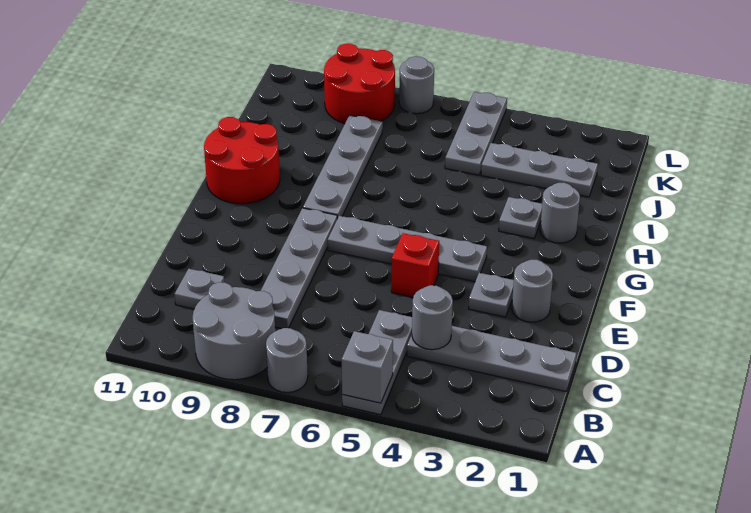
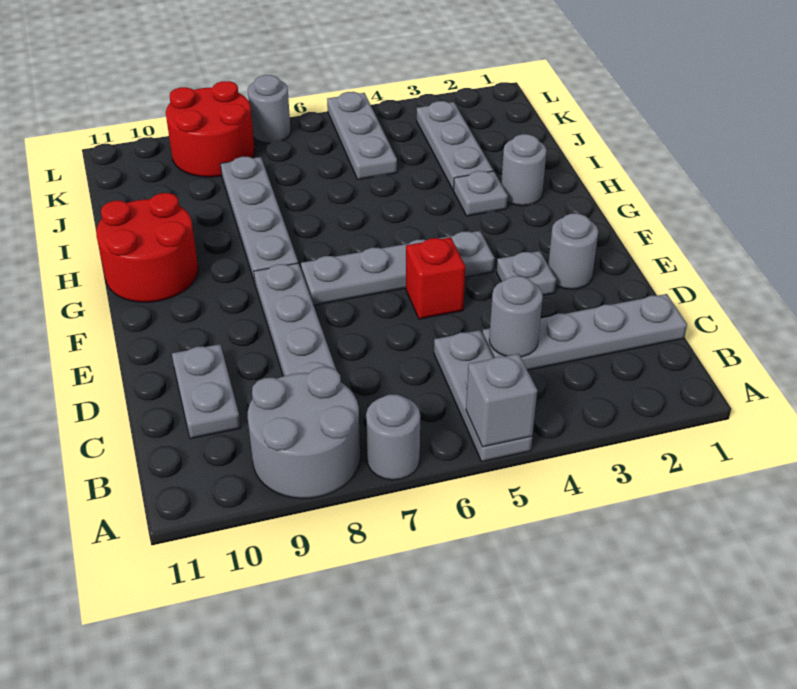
grey plate C10 level 1 -> grey plate C10:D10 level 1
grey plate J2:J4 level 1 -> grey plate I3:K3 level 1

